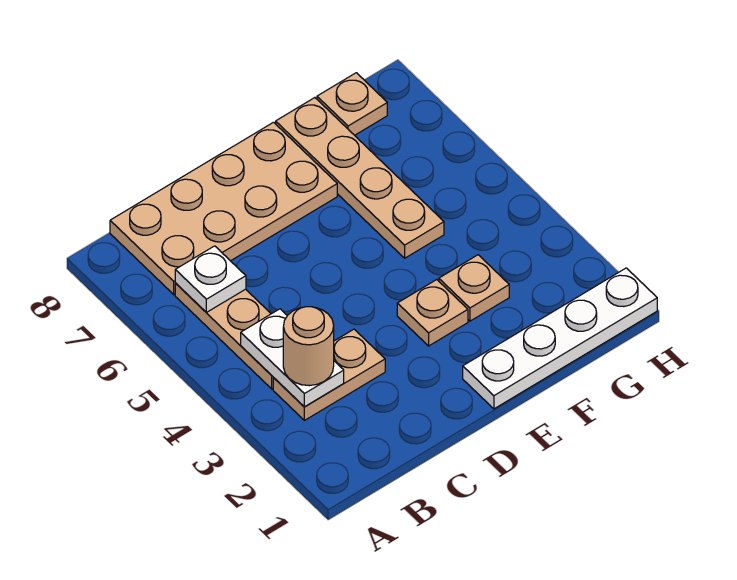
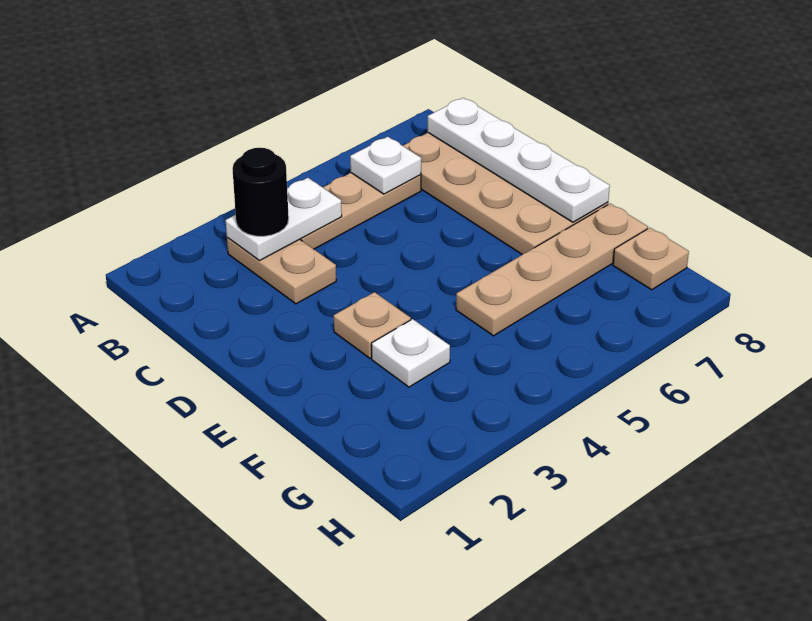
tan round brick B3 level 3 -> black round brick B3 level 3
white plate E1:H1 level 1 -> white plate B8:E8 level 2
tan plate F3 level 1 -> white plate F3 level 1

